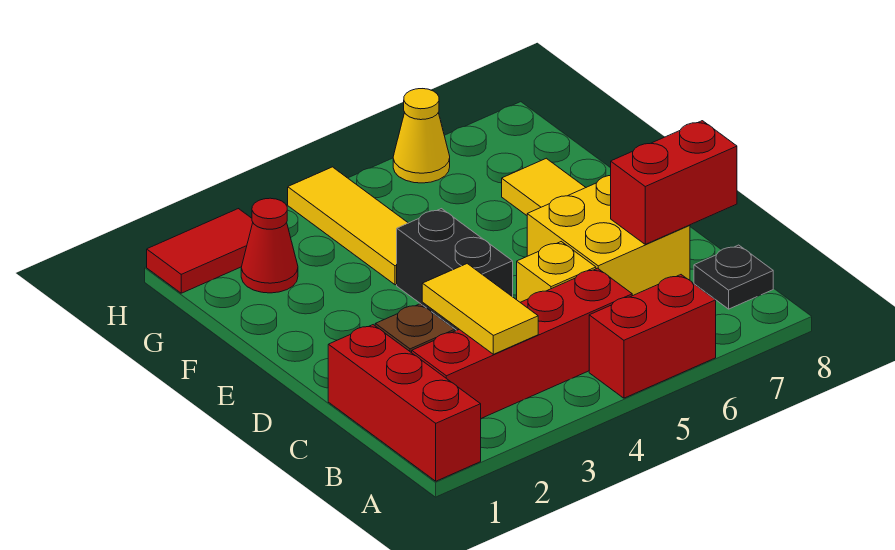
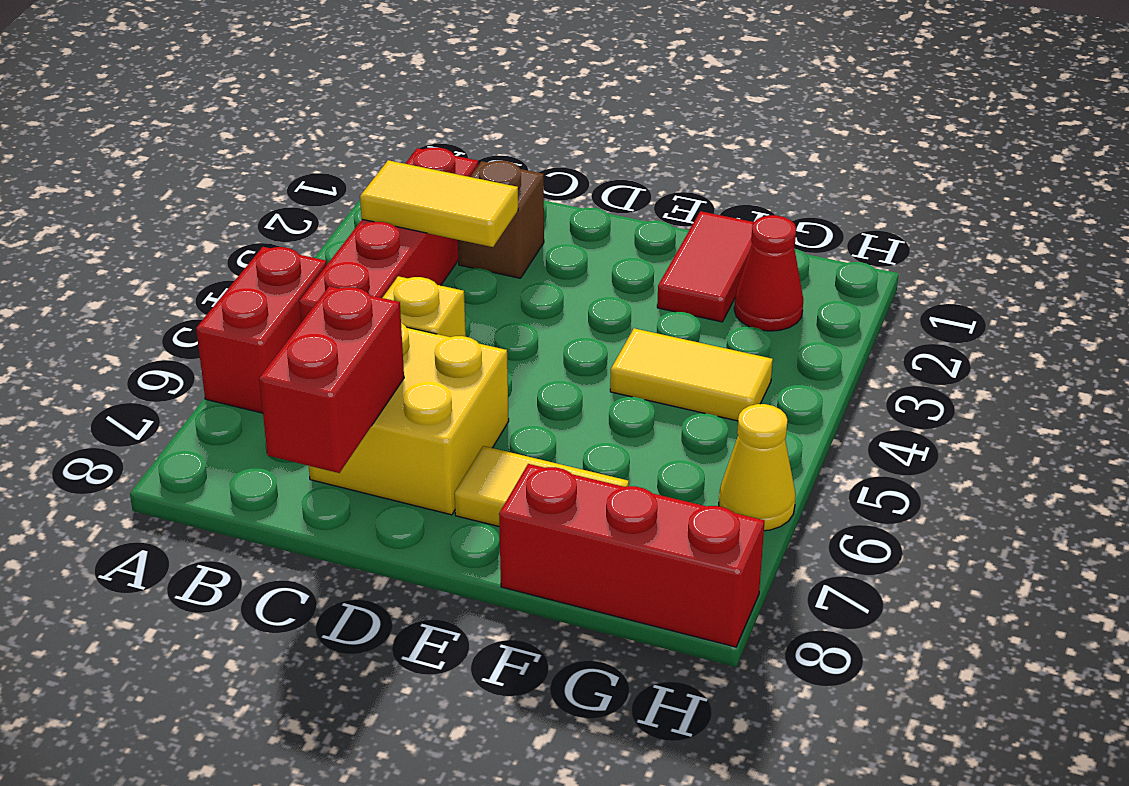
red brick A1:C1 level 1 -> red brick F8:H8 level 1
black plate B8 level 1 -> none
black brick D4:E4 level 1 -> none
yellow tile F4:H4 level 1 -> yellow tile F4:G4 level 1
red tile H1:H2 level 1 -> red tile F1:F2 level 1

